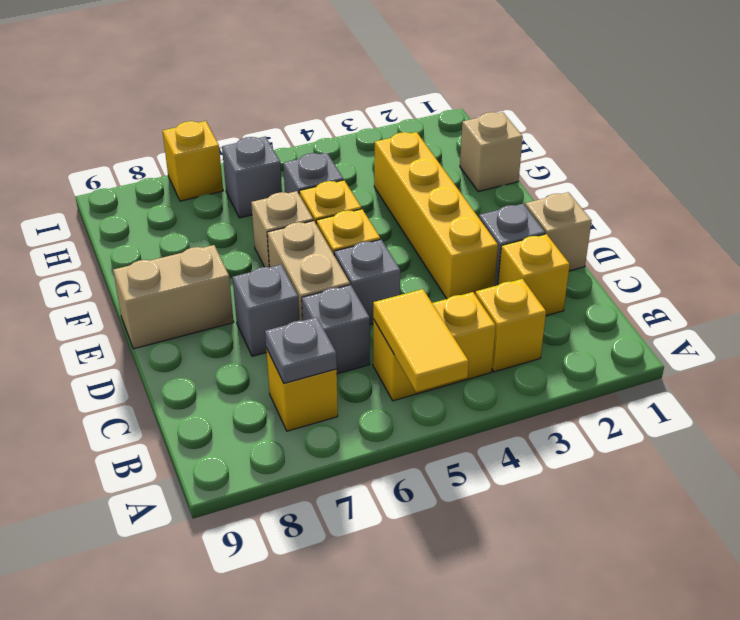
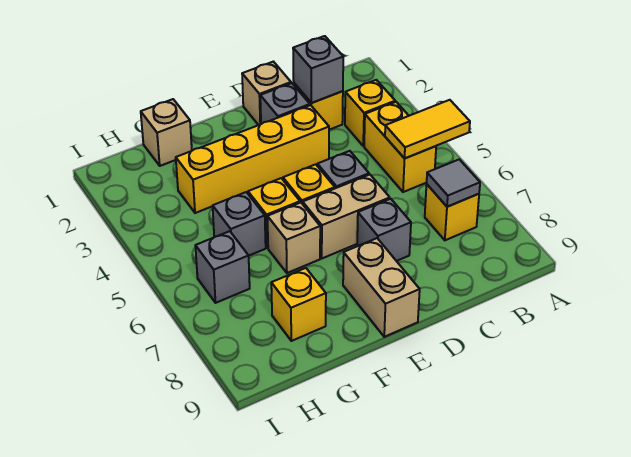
grey plate B7 level 2 -> grey tile B7 level 2
grey brick C6 level 1 -> grey brick C2 level 2
yellow brick I7 level 1 -> yellow brick G8 level 1

